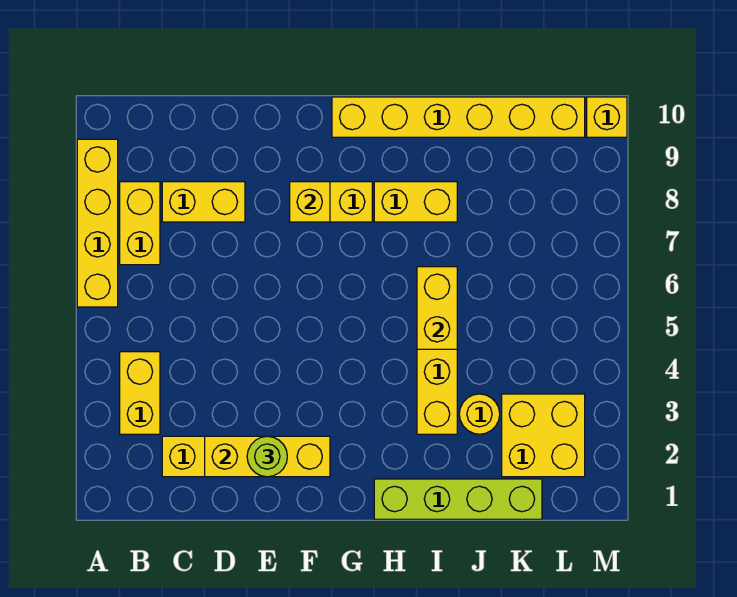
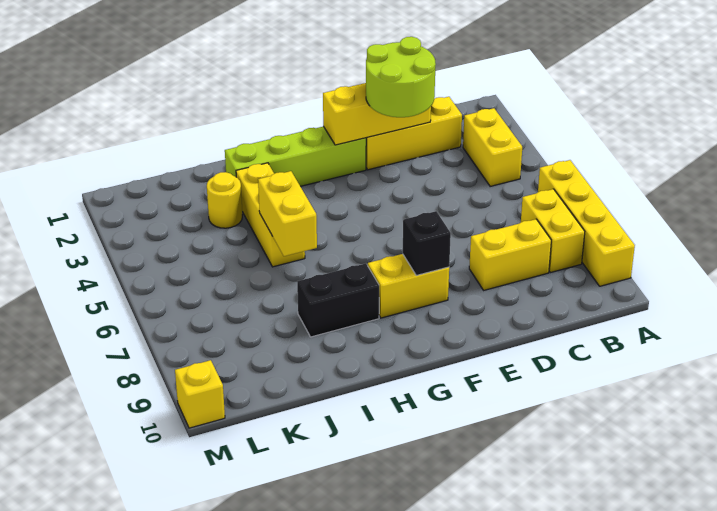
lime round brick E2 level 3 -> lime round brick D2:E3 level 3
yellow brick F8 level 2 -> black brick F8 level 2
yellow brick G10:L10 level 1 -> none
lime brick H1:K1 level 1 -> lime brick F2:I2 level 1
yellow brick H8:I8 level 1 -> black brick H8:I8 level 1
yellow brick K2:L3 level 1 -> none

